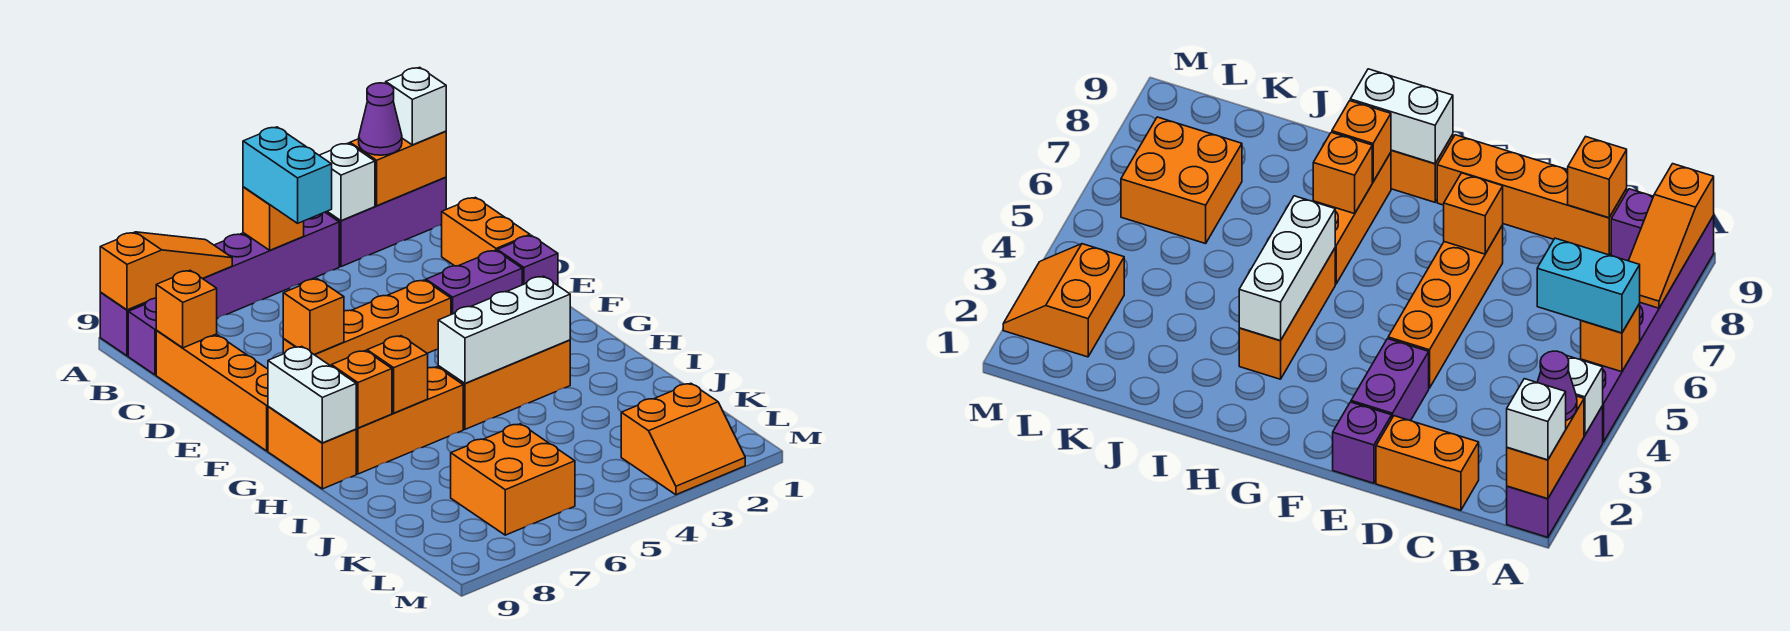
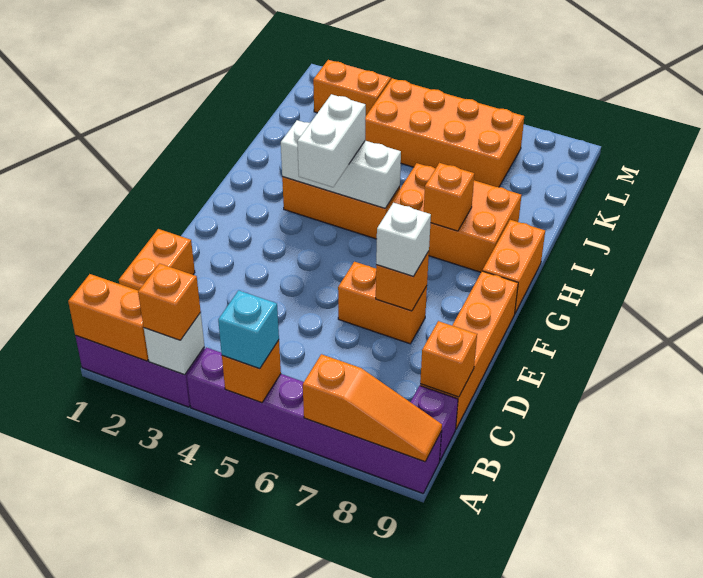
white brick A1 level 3 -> white brick E7 level 3
purple cone A2 level 3 -> none
cyan brick A5:B5 level 3 -> cyan brick A5 level 3
orange slope A7:A9 level 2 top 9 -> orange slope A7:A9 level 2 top 7
purple brick E1 level 1 -> none
purple brick E2:E3 level 1 -> none
orange brick E4:E7 level 1 -> orange brick E6:E7 level 1
white brick G9:H9 level 2 -> white brick G4:H4 level 3
orange brick H6:H8 level 1 -> orange brick H6:I8 level 1
orange brick H8 level 2 -> orange brick A3 level 3
orange brick K6:L7 level 1 -> orange brick K4:L7 level 1

